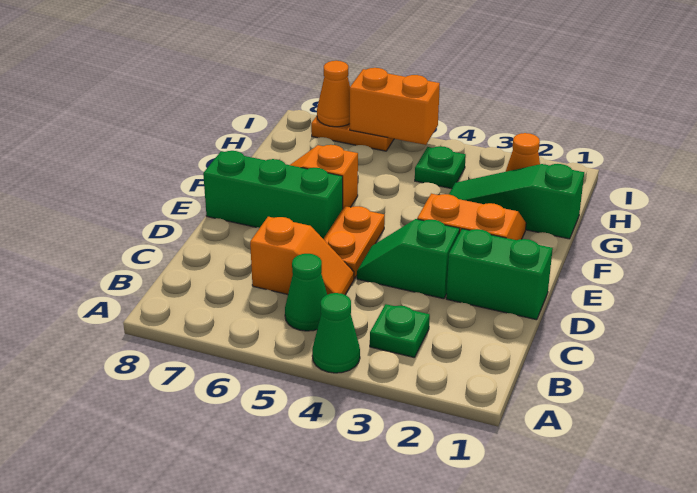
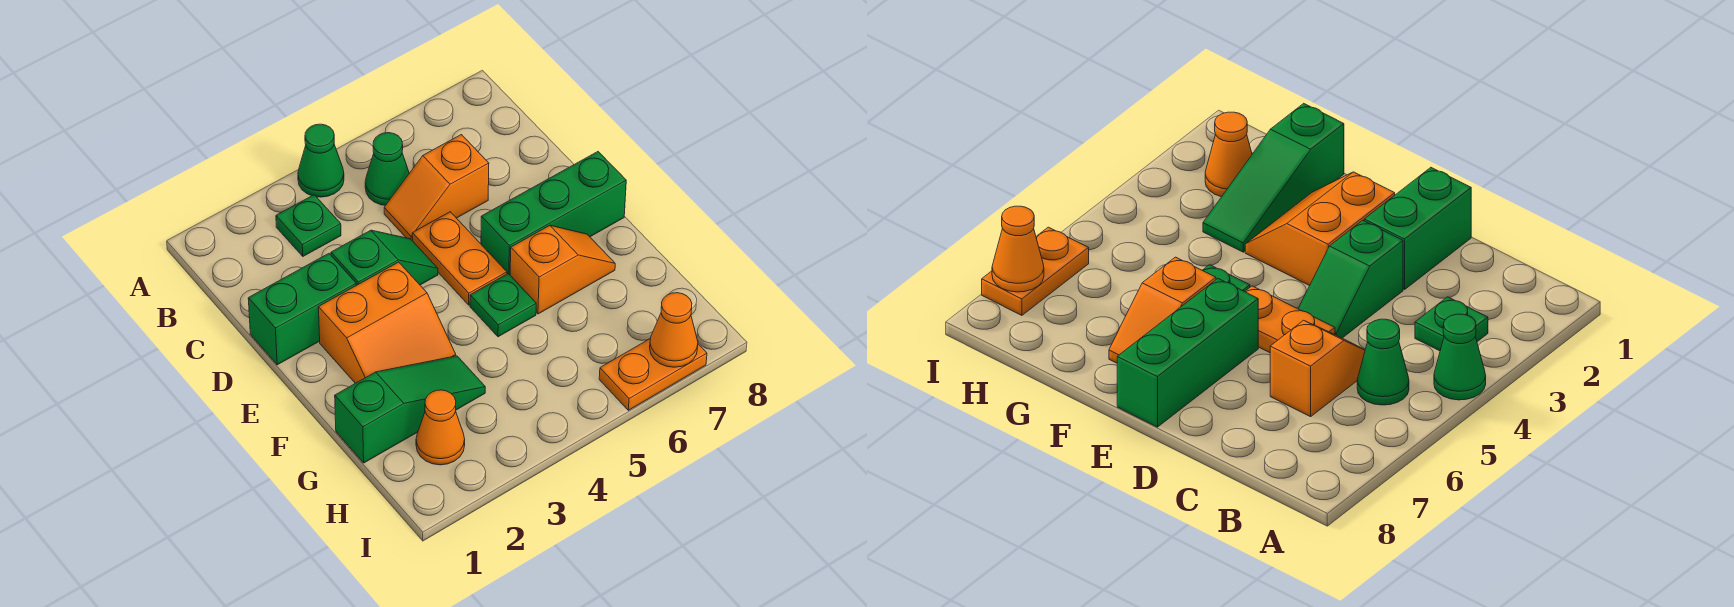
green plate H4 level 1 -> green plate F5 level 1
orange brick I5:I6 level 2 -> none

